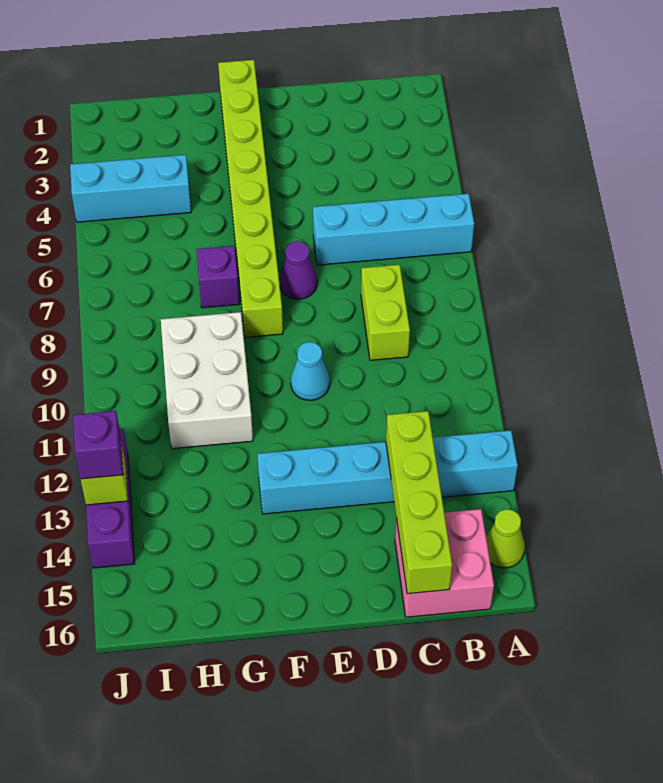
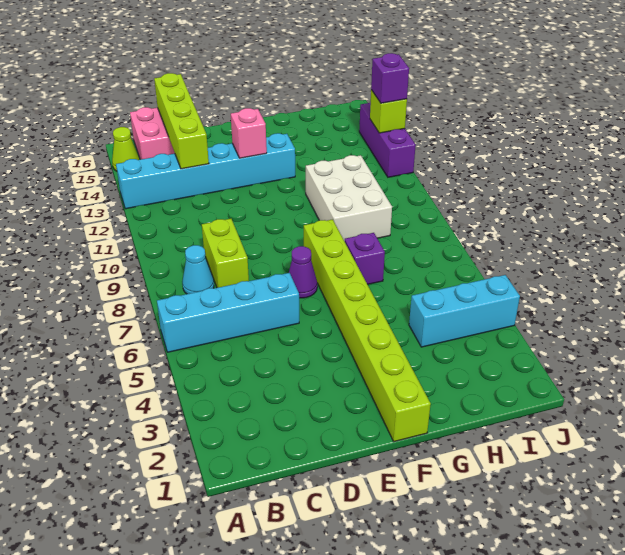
cyan cone E10 level 1 -> cyan cone B8 level 1
none -> pink brick E13 level 2

